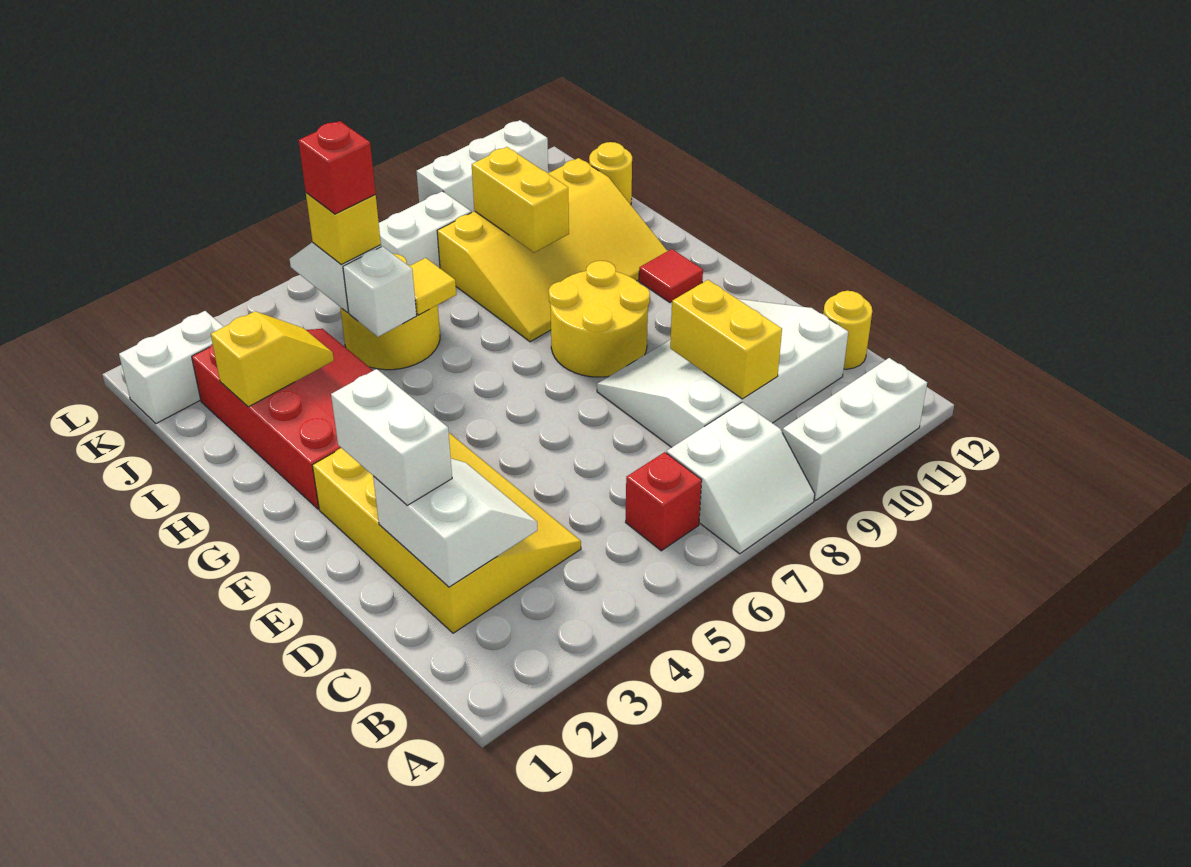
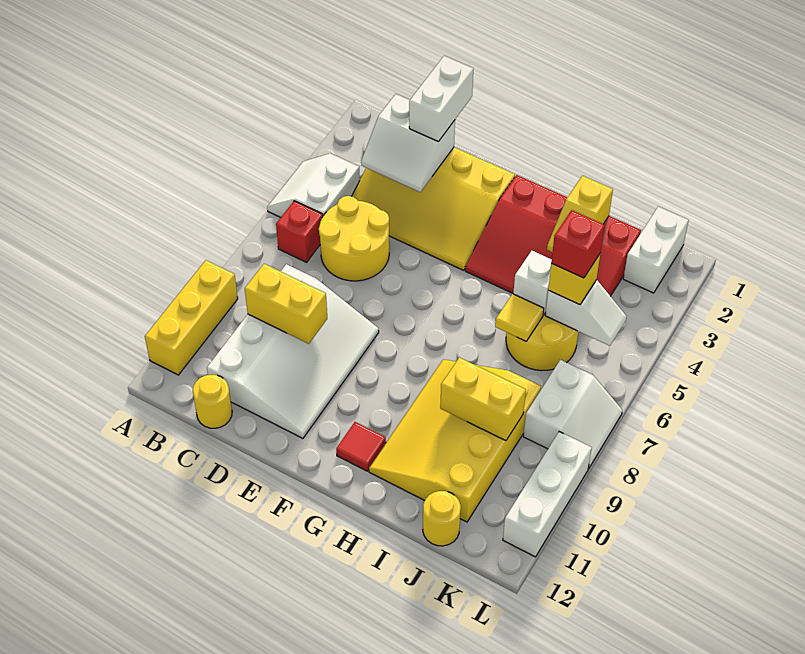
white slope A7:B8 level 1 top B -> white slope A4:B5 level 1 top B
white brick A9:A11 level 1 -> yellow brick A9:A11 level 1
white brick D2:E2 level 3 -> white brick D1:D2 level 3
yellow round brick F8:G9 level 1 -> yellow round brick C5:D6 level 1

